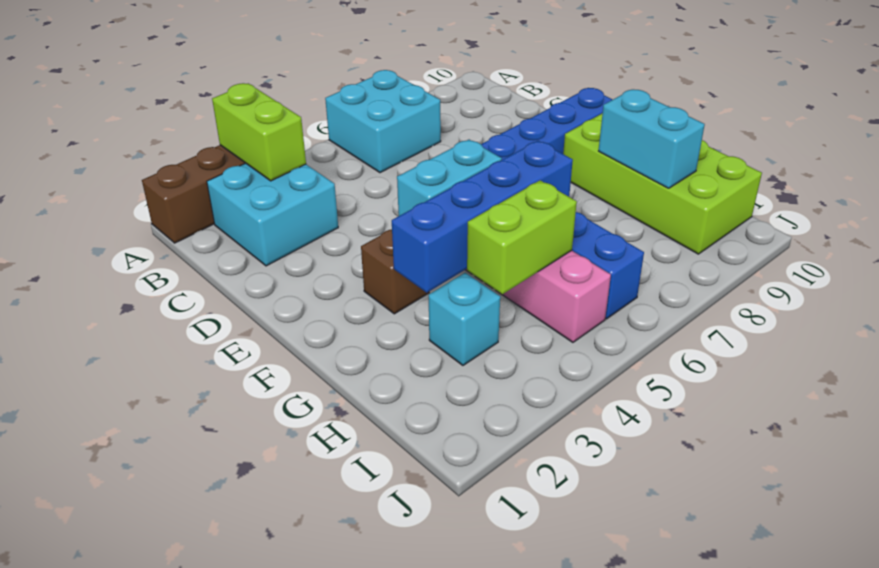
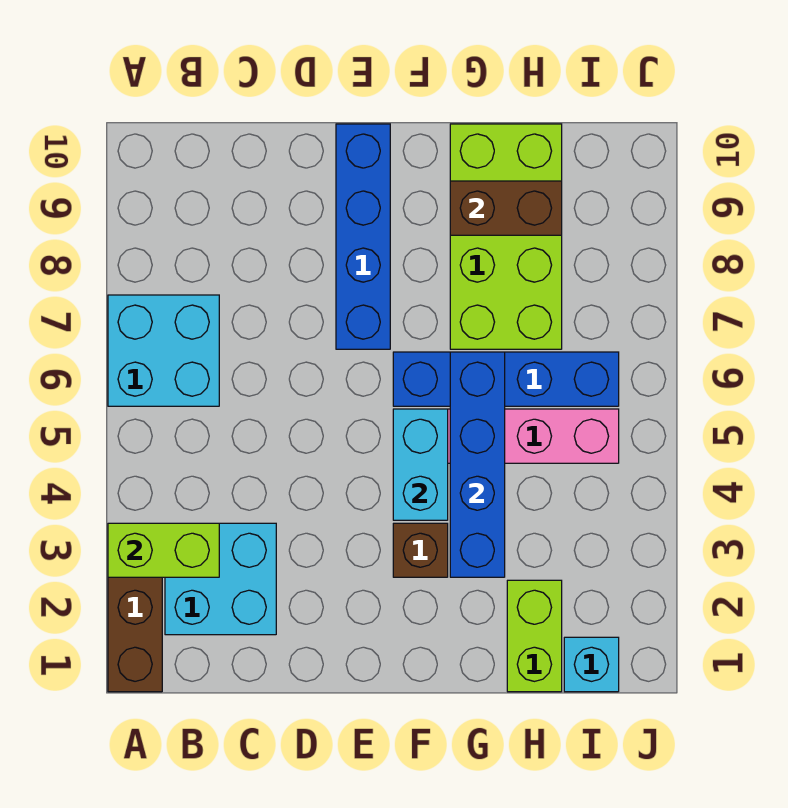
lime brick F9:I10 level 1 -> lime brick G7:H10 level 1
cyan brick G9:H9 level 2 -> brown brick G9:H9 level 2
cyan brick H3 level 1 -> cyan brick I1 level 1
lime brick H4:H5 level 2 -> lime brick H1:H2 level 1

